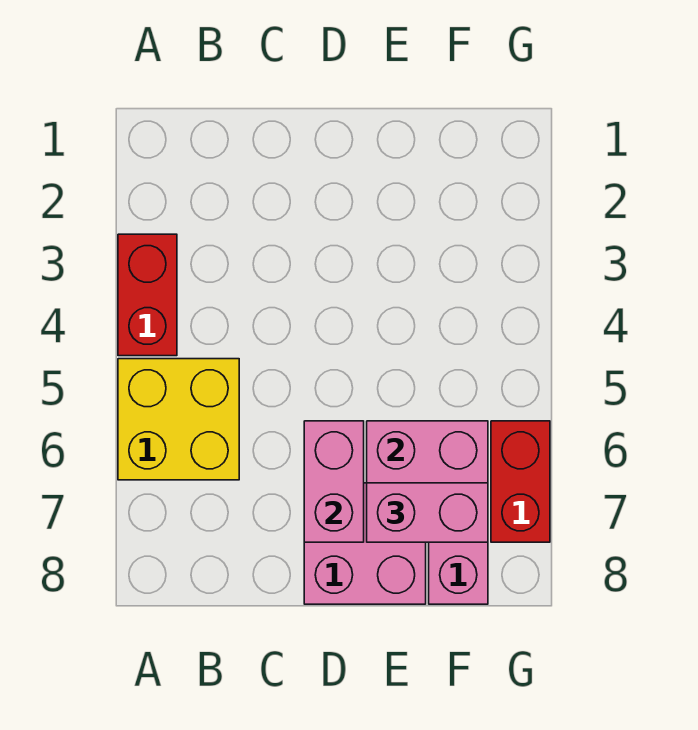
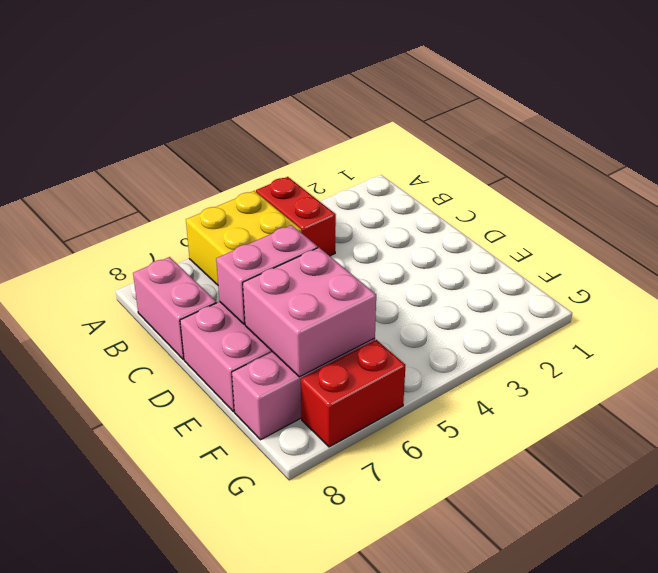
red brick A3:A4 level 1 -> red brick A4:B4 level 1
pink brick E7:F7 level 3 -> pink brick B8:C8 level 1

